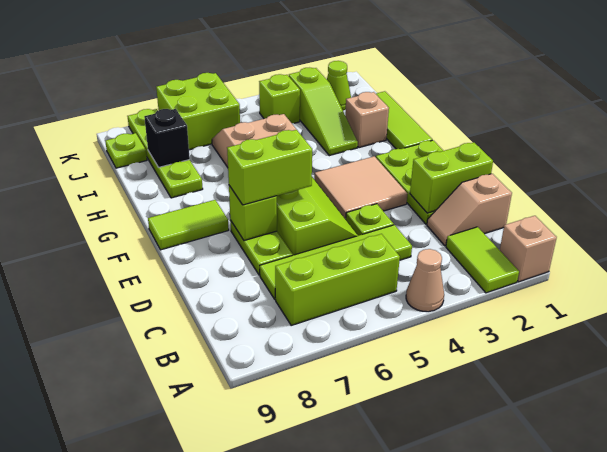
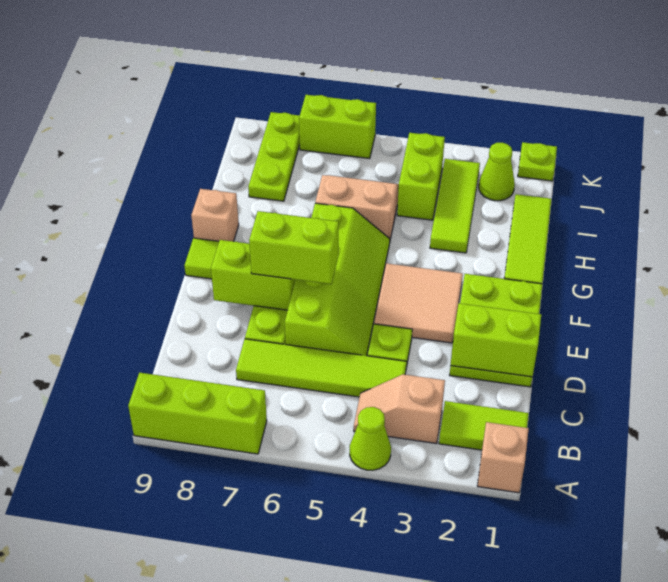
lime tile A2:B2 level 1 -> lime tile B1:B2 level 1
tan cone A4 level 1 -> lime cone A4 level 1
lime brick B5:B7 level 1 -> lime brick A7:A9 level 1
tan slope C1:C2 level 1 top 1 -> tan slope B3:B4 level 1 top 3
lime brick E7 level 2 -> lime brick E7:E8 level 2
tan brick H2 level 1 -> tan brick G9 level 1
lime slope H3:J3 level 1 top J -> lime tile H3:J3 level 1
lime plate H8:K8 level 1 -> lime plate I8:K8 level 1
black brick I8 level 2 -> none
lime brick J4 level 1 -> lime brick I4:J4 level 1
lime brick J6:K7 level 1 -> lime brick K6:K7 level 1
lime plate J9 level 1 -> lime plate K1 level 1

